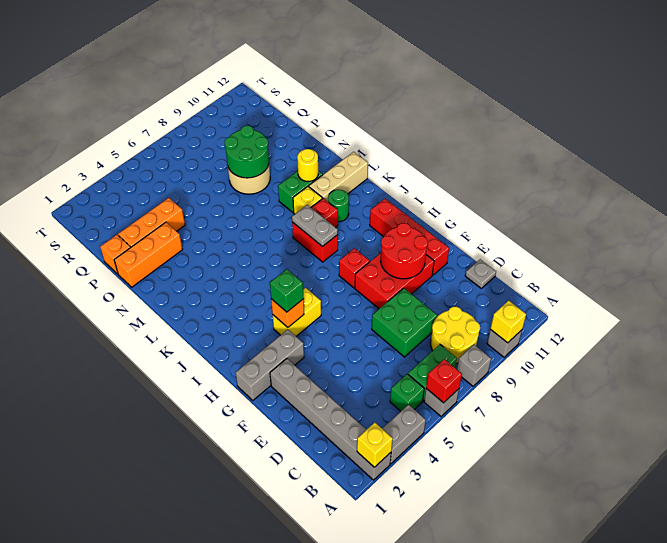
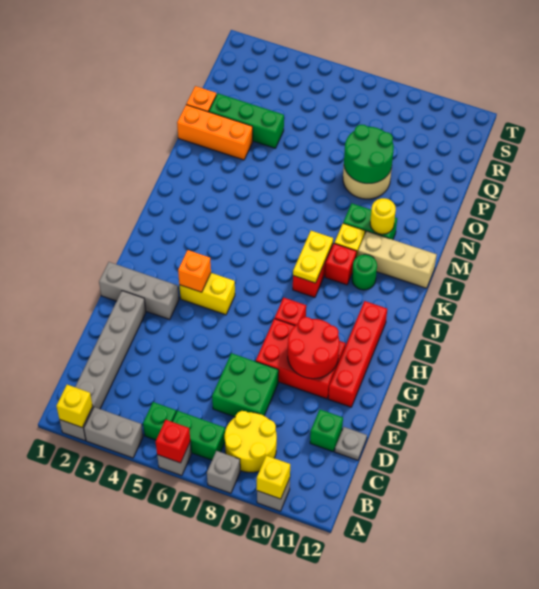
green brick H4 level 3 -> green brick D11 level 1
grey plate J8:K8 level 2 -> yellow plate J8:K8 level 2
orange brick P2:P4 level 1 -> green brick P2:P4 level 1

